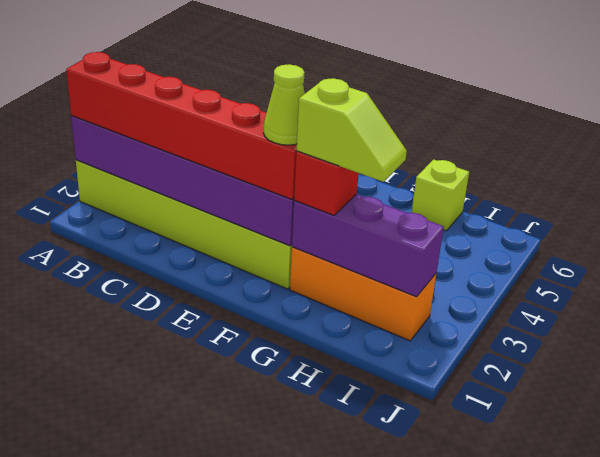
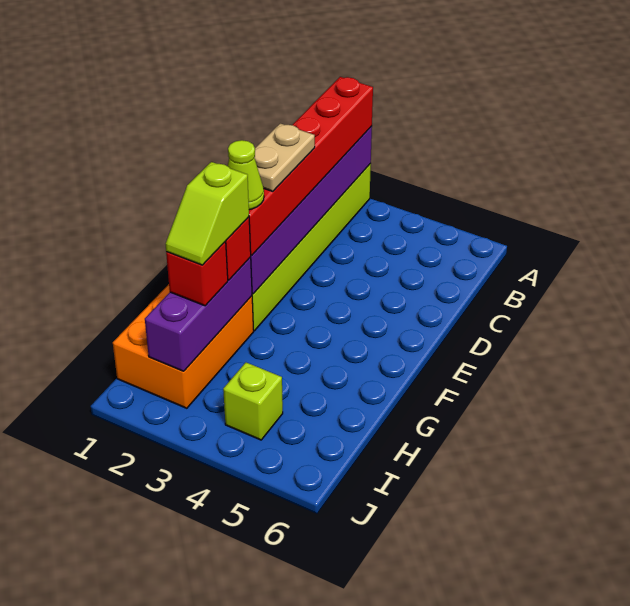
none -> tan plate D2:E2 level 4
orange brick G2:I2 level 1 -> orange brick G1:I2 level 1
none -> red brick H2 level 3
lime brick H6 level 1 -> lime brick I4 level 1

